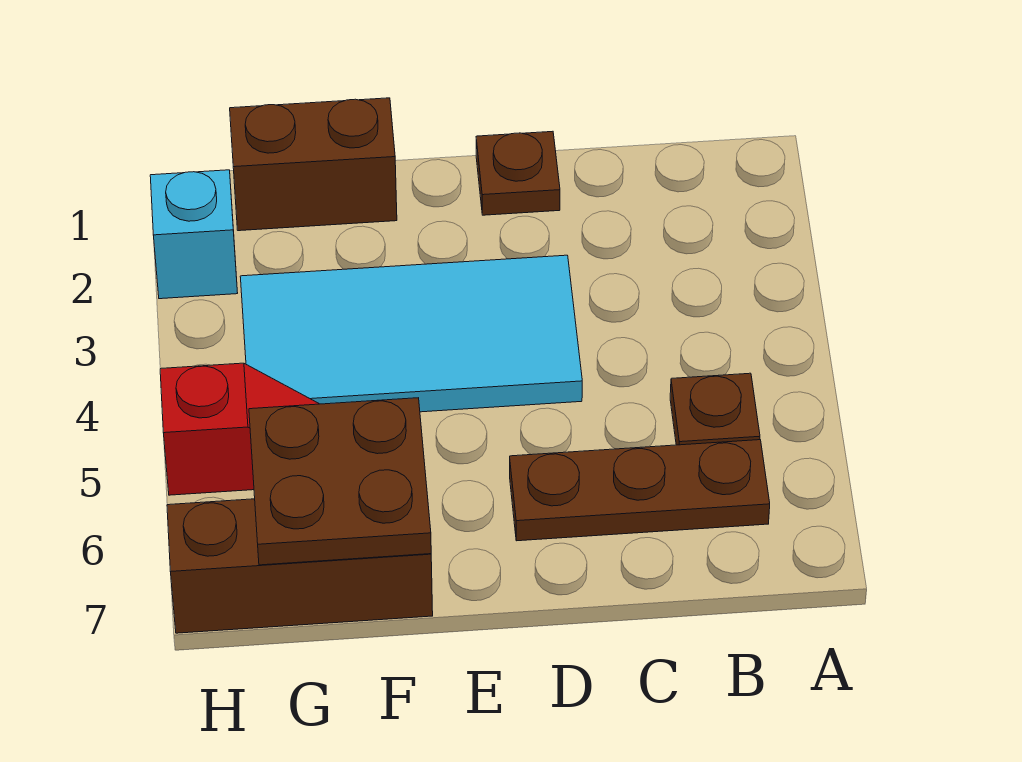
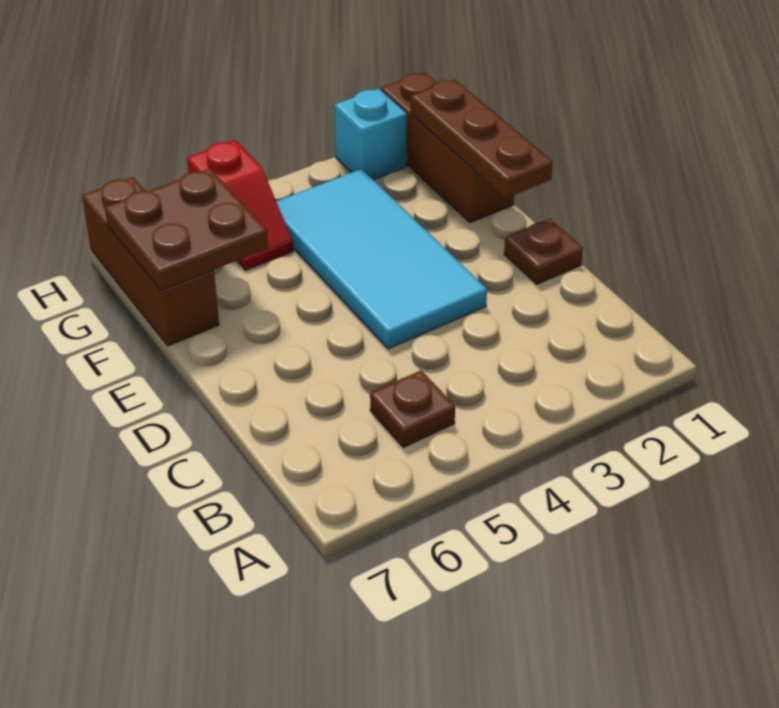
brown plate B6:D6 level 1 -> brown plate E1:G1 level 2
brown brick F1:G1 level 1 -> brown brick F1:H1 level 1

